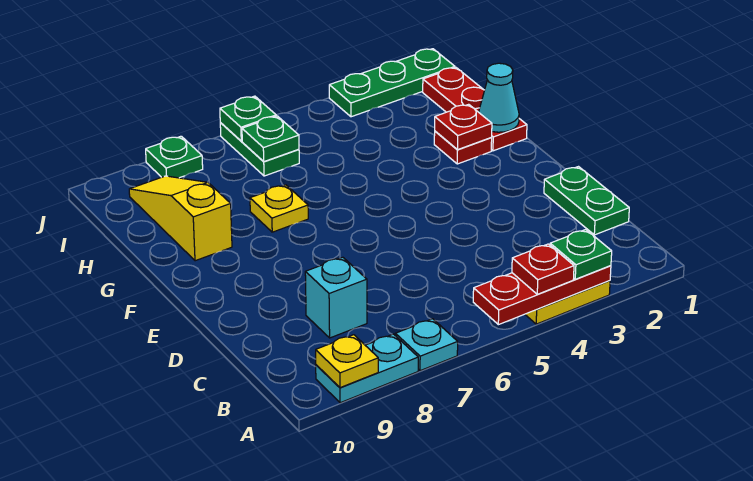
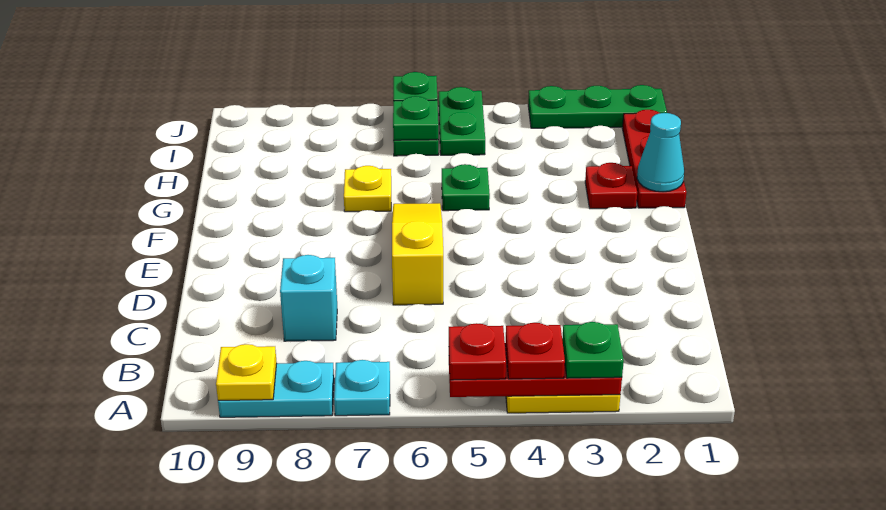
green plate C1:D1 level 1 -> green plate I5:J5 level 1
red plate G2 level 2 -> red plate A5 level 3
yellow slope G9:I9 level 1 top G -> yellow slope D6:F6 level 1 top D
green plate J8 level 1 -> green plate G5 level 1

